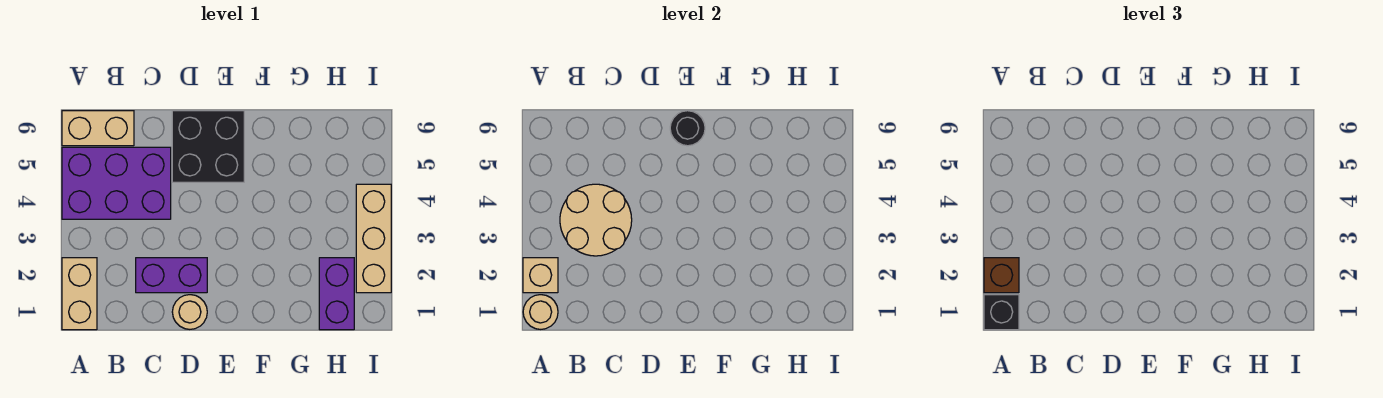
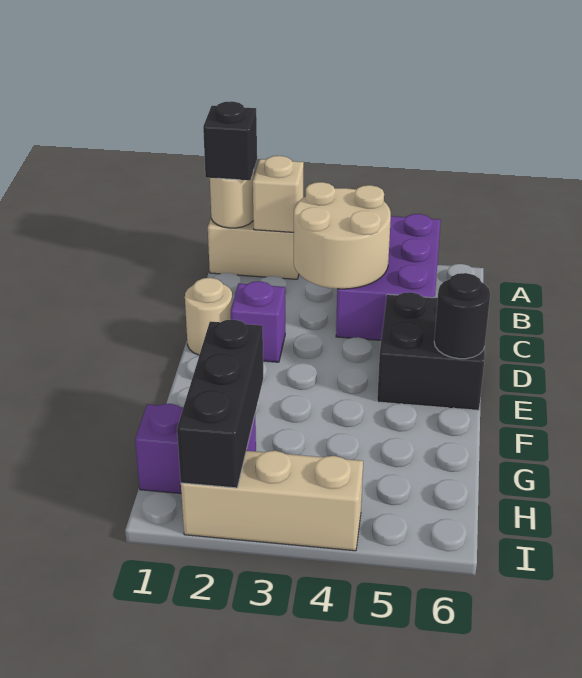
brown brick A2 level 3 -> none
tan brick A6:B6 level 1 -> none
purple brick C2:D2 level 1 -> purple brick D2 level 1
none -> black brick G2:I2 level 2

